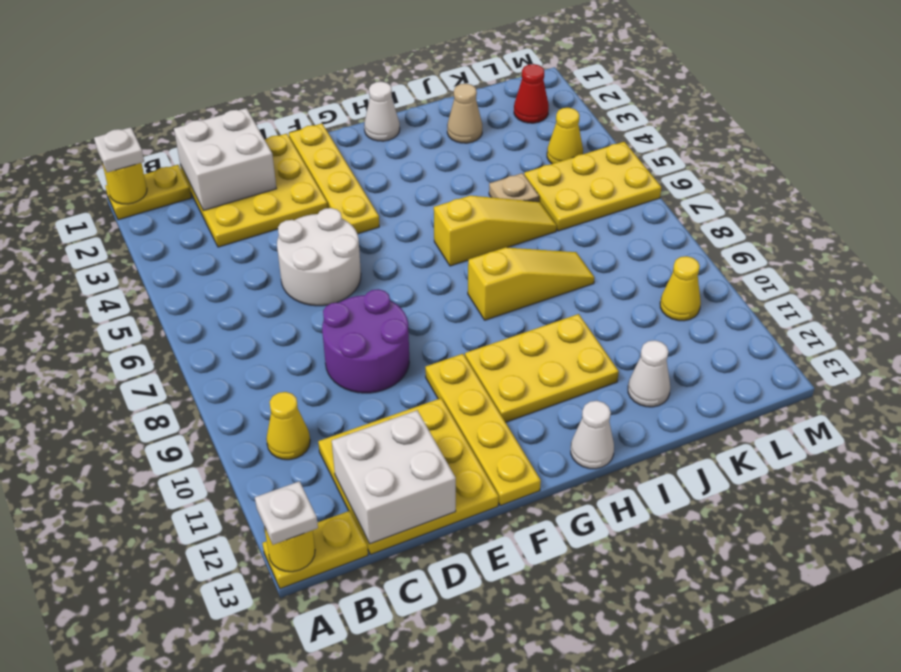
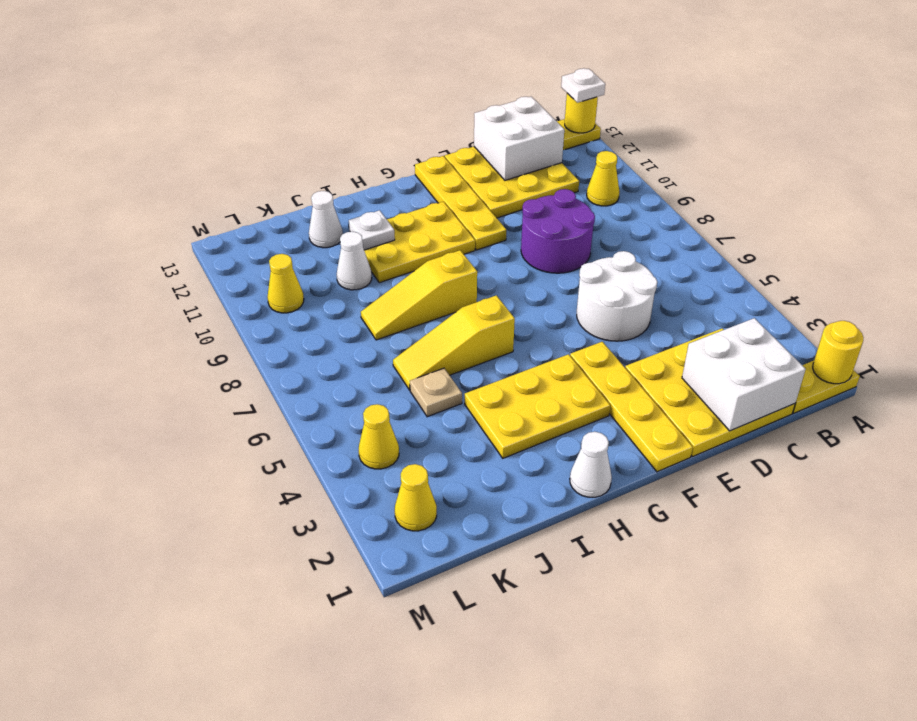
white plate A1 level 3 -> white plate I11 level 2
white cone H13 level 1 -> white cone J10 level 1
tan cone J2 level 1 -> none
yellow plate K5:M6 level 1 -> yellow plate G3:I4 level 1
red cone L2 level 1 -> yellow cone L2 level 1

